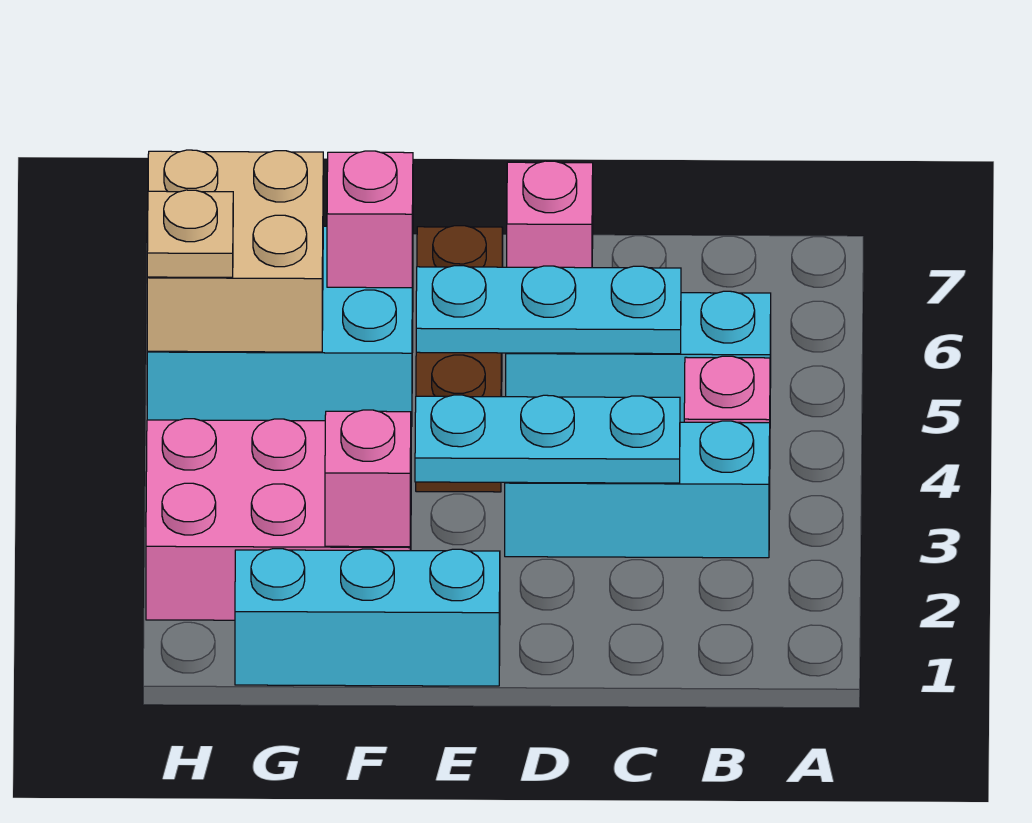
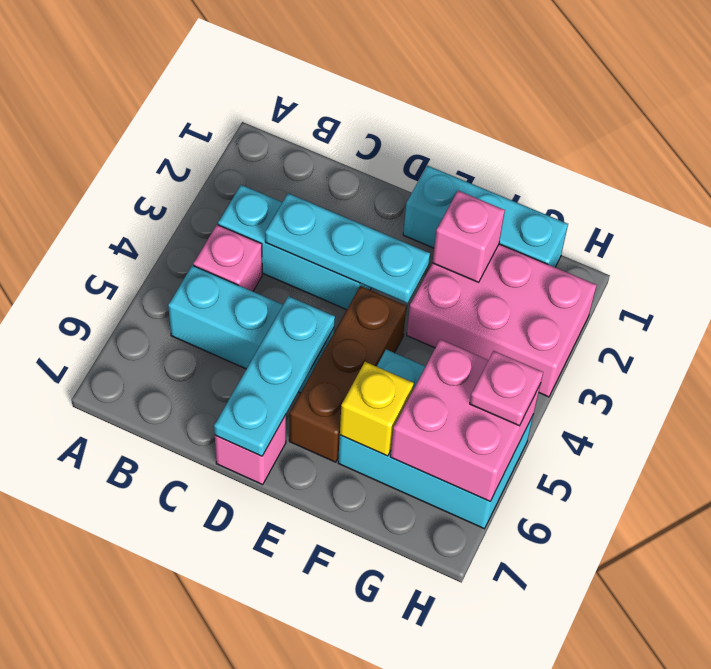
cyan plate C5:E5 level 2 -> cyan plate D5:D7 level 2
pink brick F6 level 2 -> yellow brick F6 level 2
tan brick G5:H6 level 2 -> pink brick G5:H6 level 2
tan plate H5 level 3 -> pink plate H5 level 3

